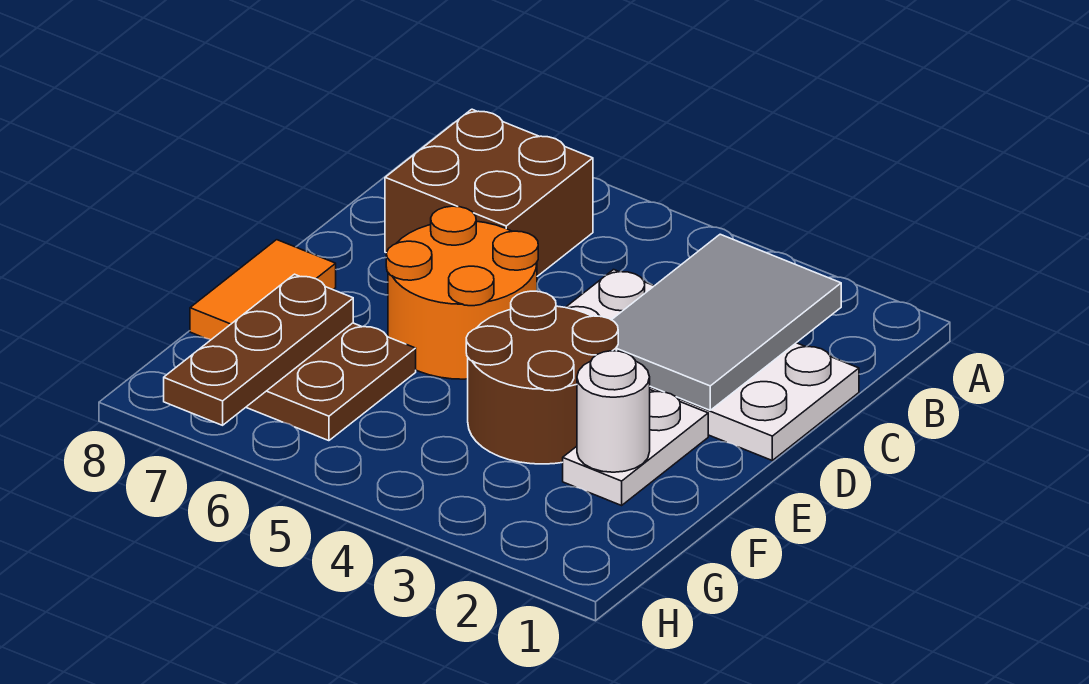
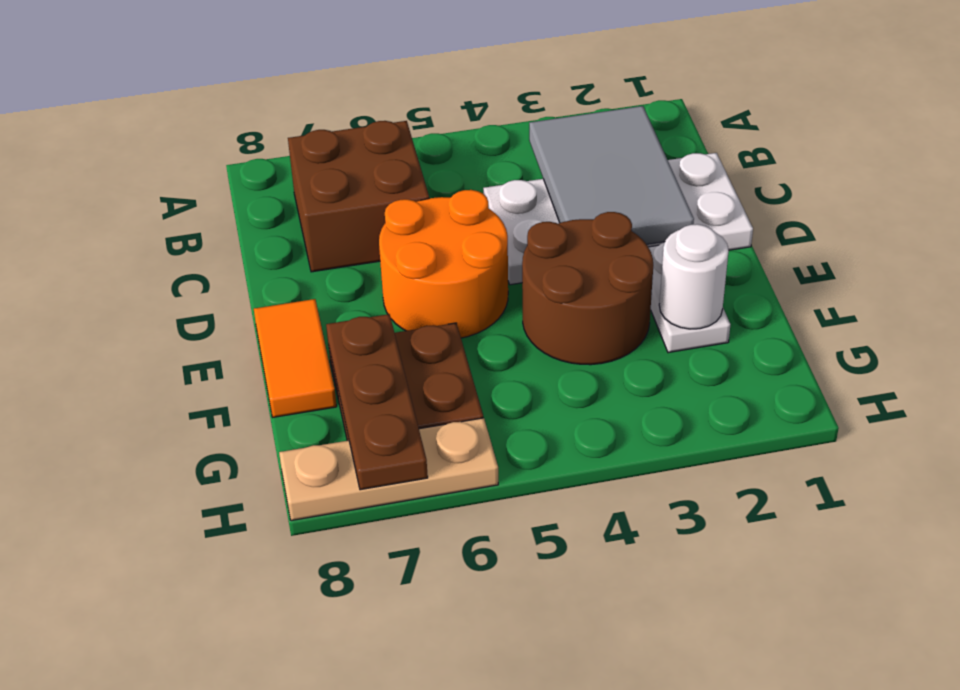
none -> tan plate H6:H8 level 1

